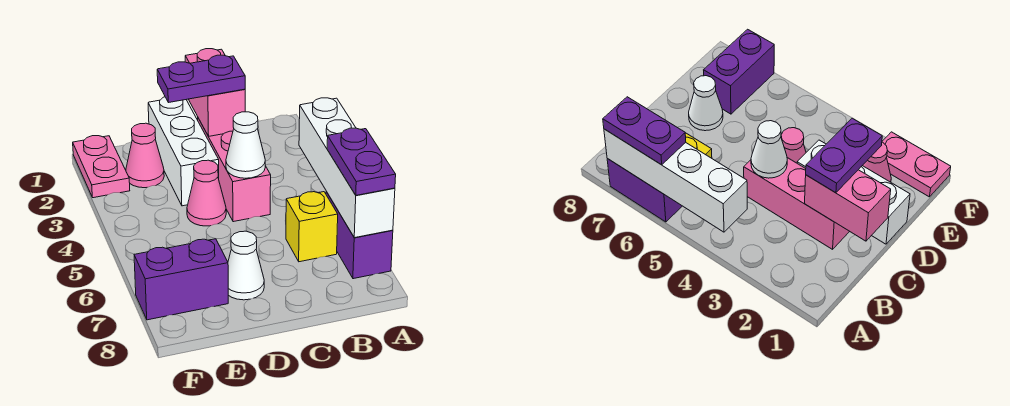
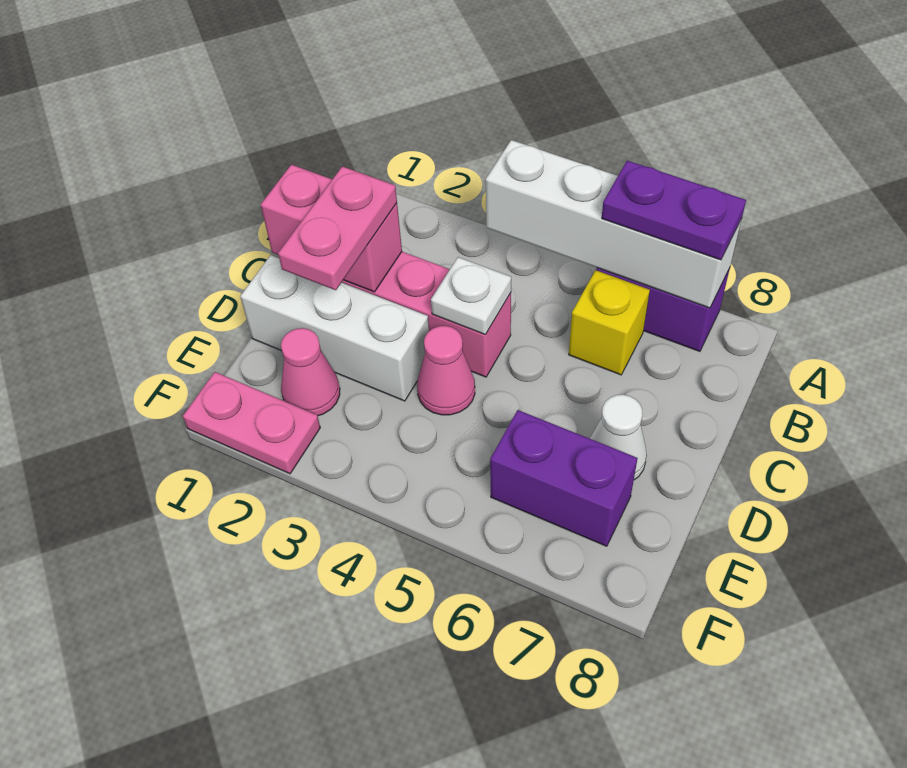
purple plate C2:D2 level 3 -> pink plate C2:D2 level 3
white cone C4 level 2 -> white plate C4 level 2
purple brick E7:F7 level 1 -> purple brick E6:E7 level 1

